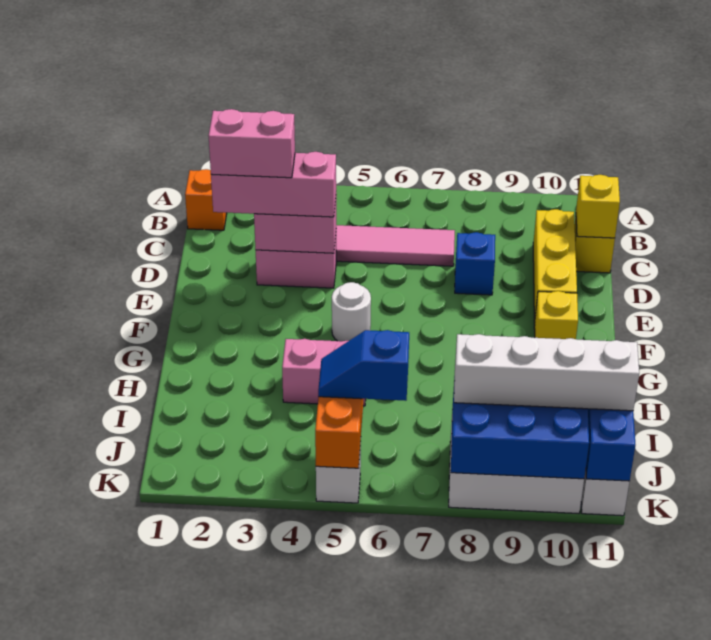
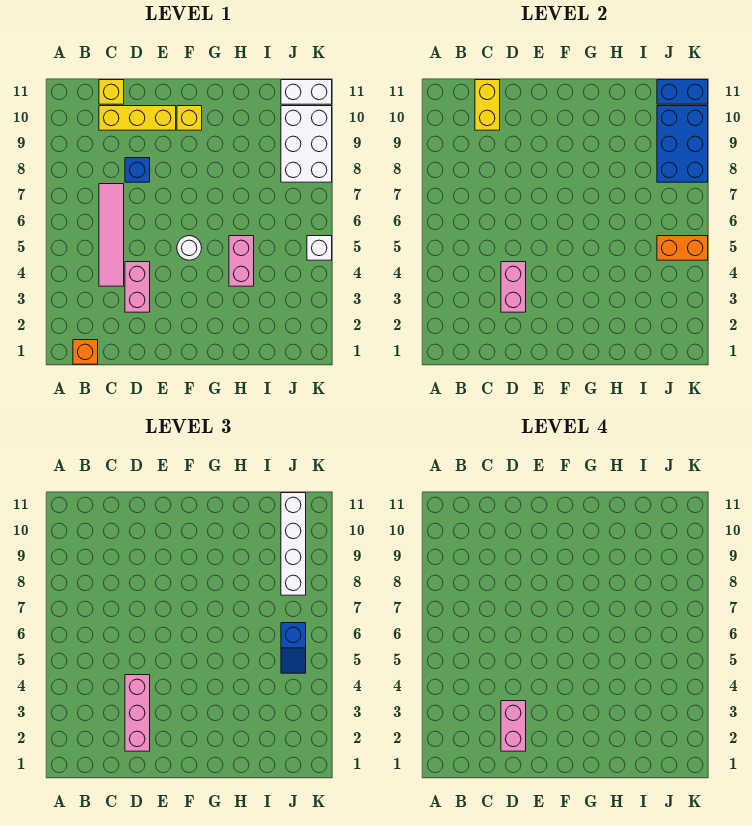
yellow brick C11 level 2 -> yellow brick C10:C11 level 2

